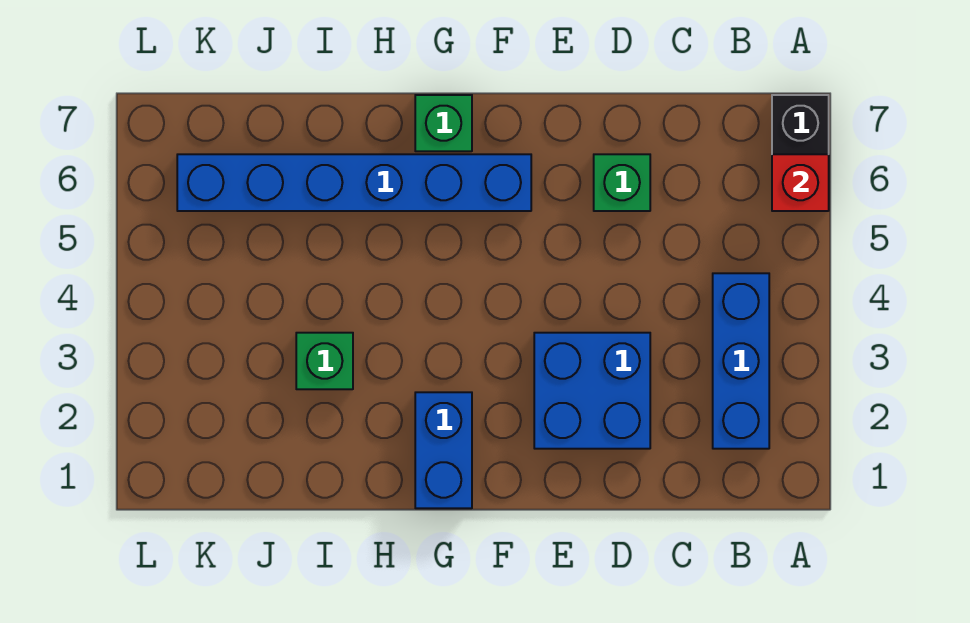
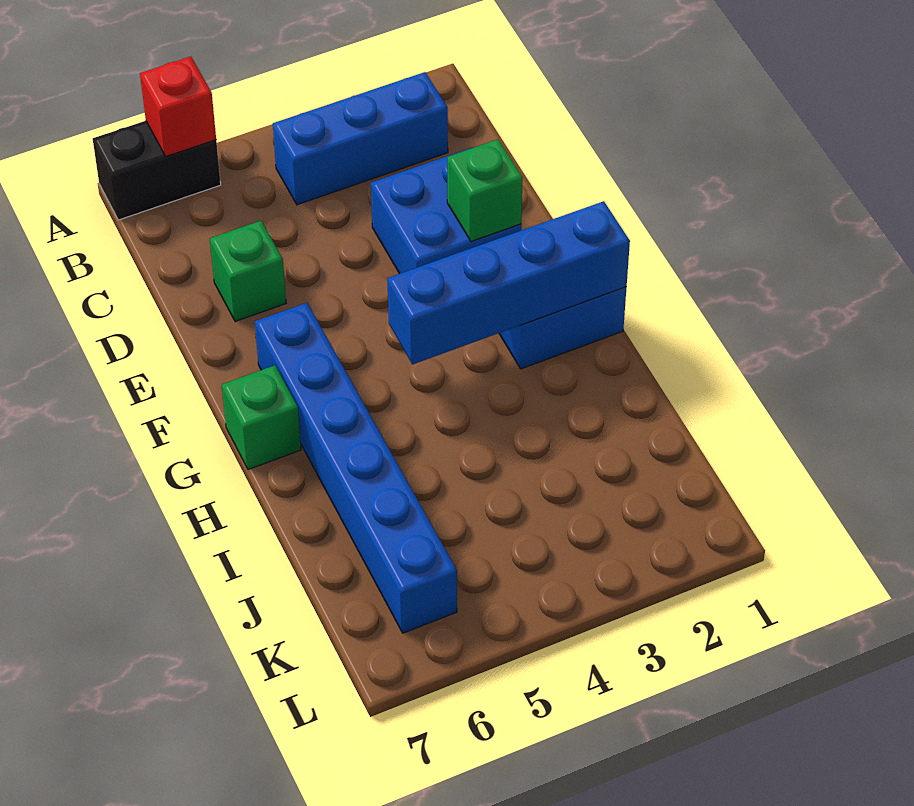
none -> blue brick G1:G4 level 2
green brick I3 level 1 -> green brick E2 level 2

